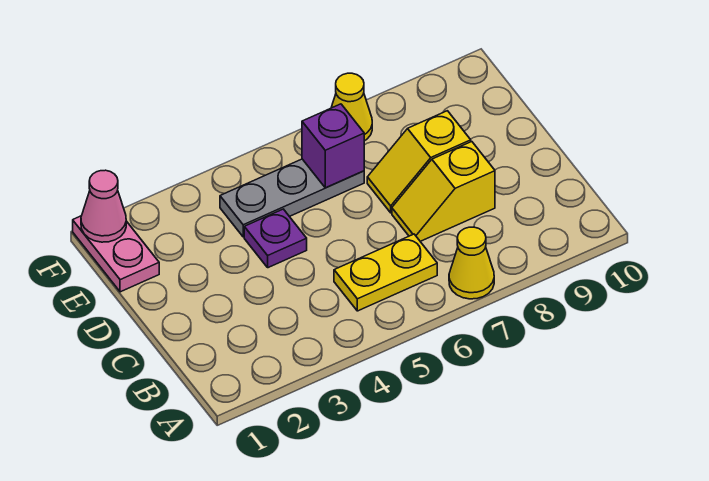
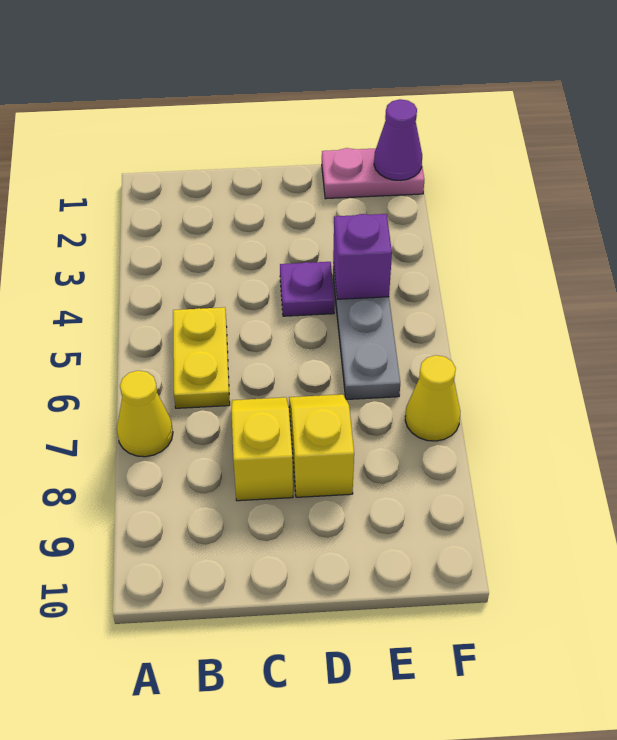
purple brick E6 level 2 -> purple brick E4 level 2
pink cone F1 level 2 -> purple cone F1 level 2

